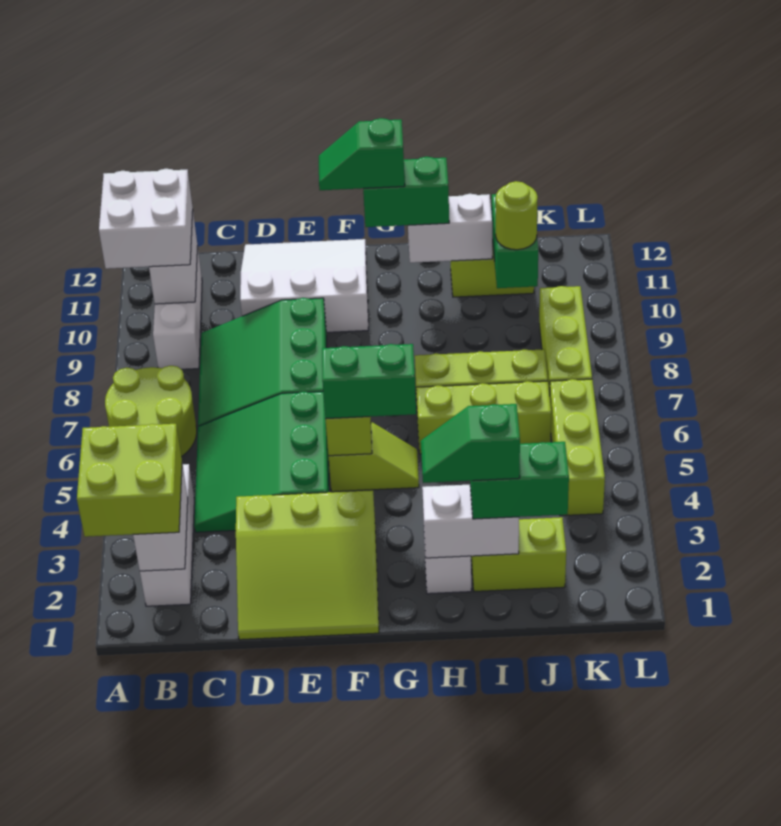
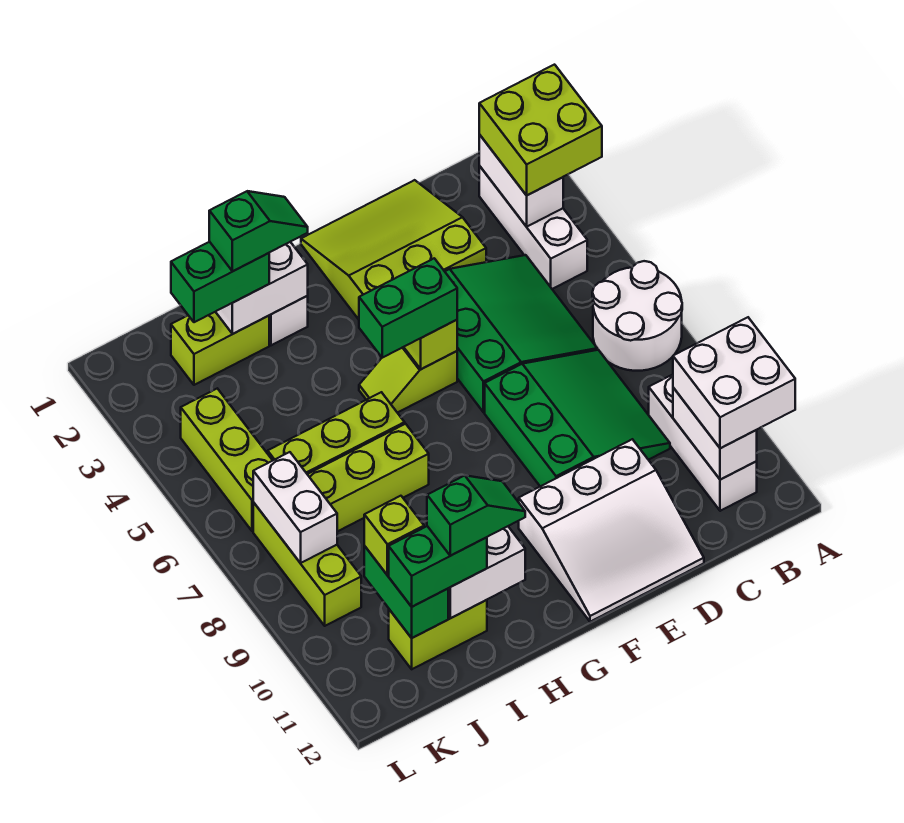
lime round brick A6:B7 level 1 -> white round brick A6:B7 level 1
green slope F11:G11 level 4 top G -> green slope H11:I11 level 4 top I
green brick G11:H11 level 3 -> green brick I11:J11 level 3
lime round brick J10 level 3 -> lime brick J10 level 3
none -> white brick K7:K8 level 2

